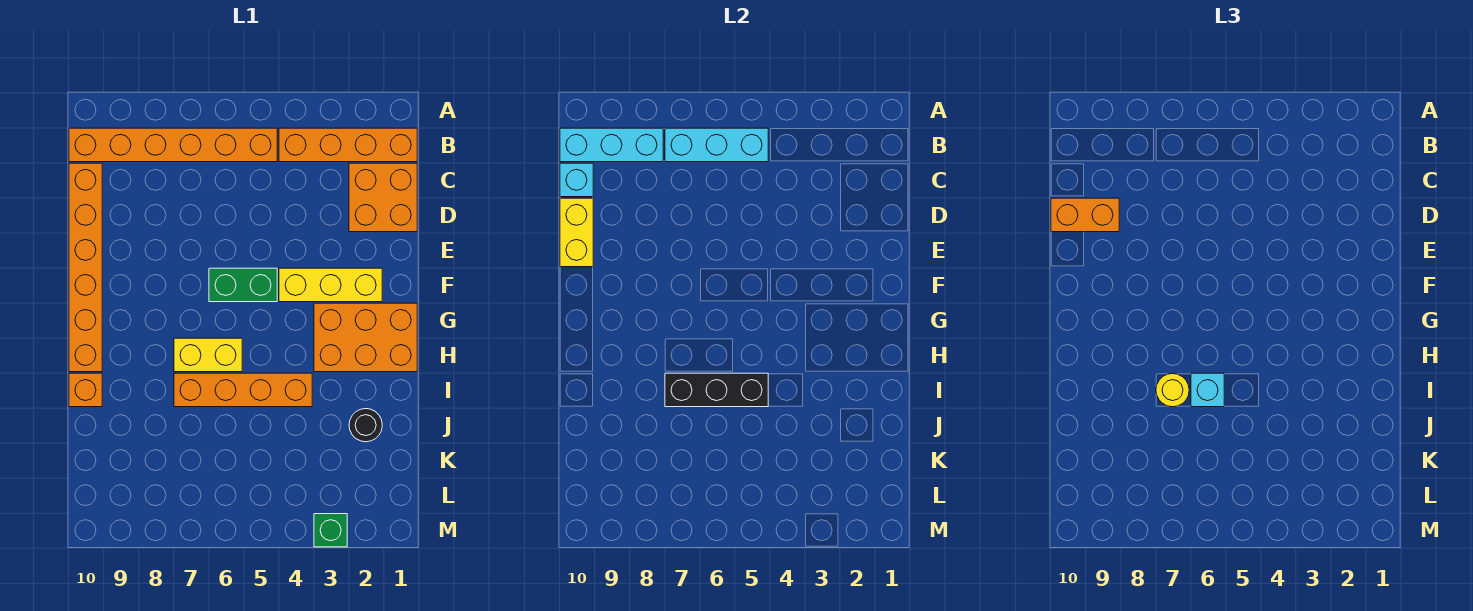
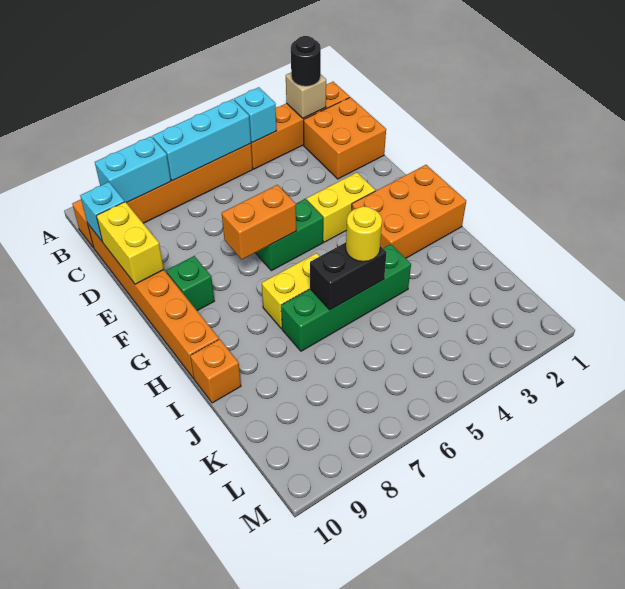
none -> tan brick B2 level 2
cyan brick B8:B10 level 2 -> cyan brick B8:B9 level 2
orange brick D9:D10 level 3 -> orange brick F6:F7 level 2
yellow brick F2:F4 level 1 -> yellow brick F3:F4 level 1
orange brick I4:I7 level 1 -> green brick I4:I7 level 1
black brick I5:I7 level 2 -> black brick I5:I6 level 2
cyan brick I6 level 3 -> cyan brick B4 level 2
yellow round brick I7 level 3 -> yellow round brick I5 level 3
black round brick J2 level 1 -> black round brick B2 level 3
green brick M3 level 1 -> green brick F9 level 1

